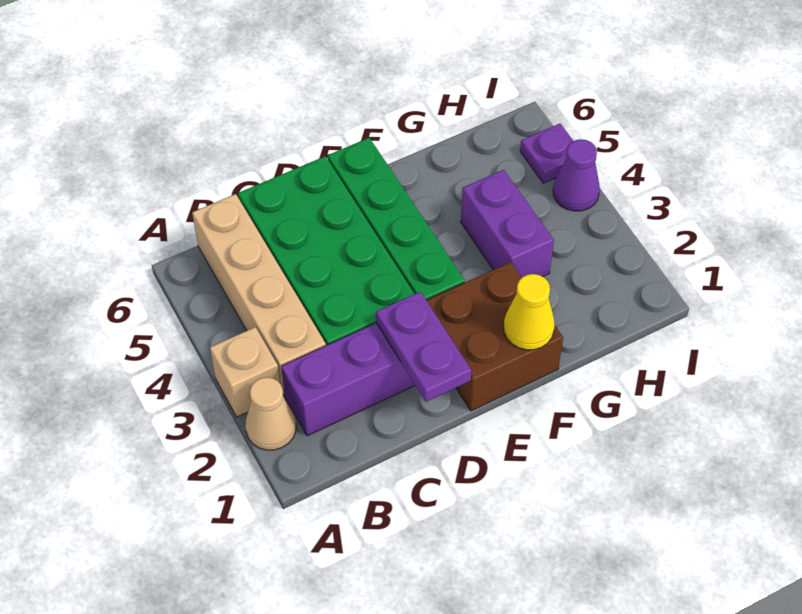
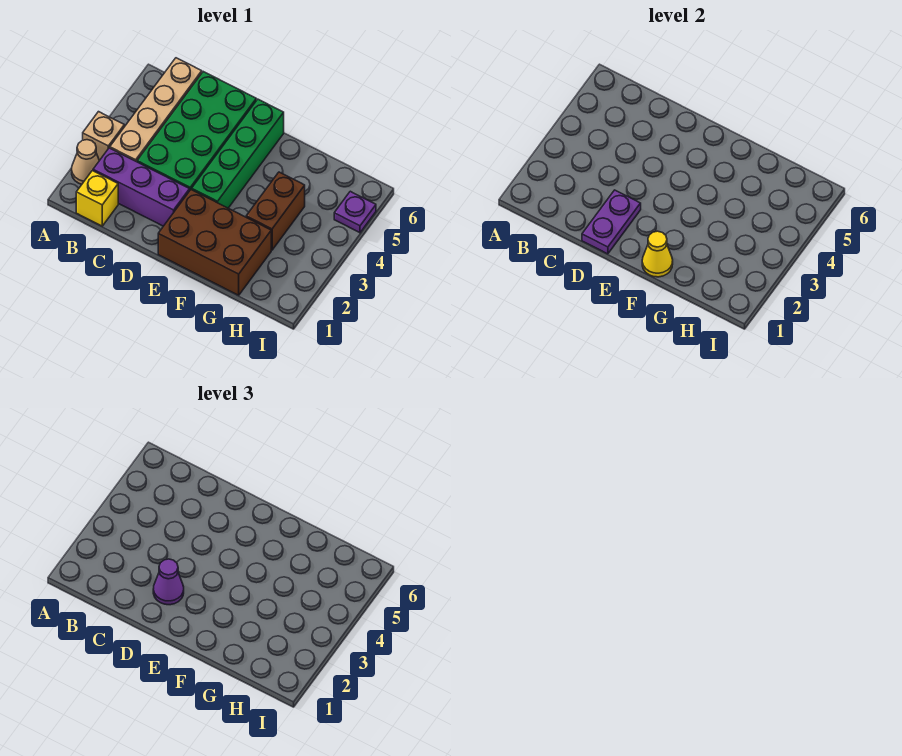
none -> yellow brick B1 level 1
brown brick E1:F2 level 1 -> brown brick E1:G2 level 1
purple brick G3:G4 level 1 -> brown brick G3:G4 level 1
purple cone I4 level 1 -> purple cone D2 level 3

